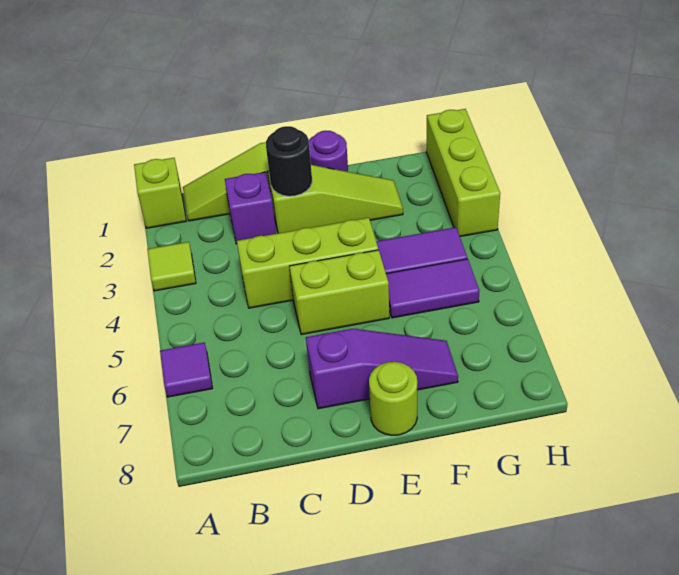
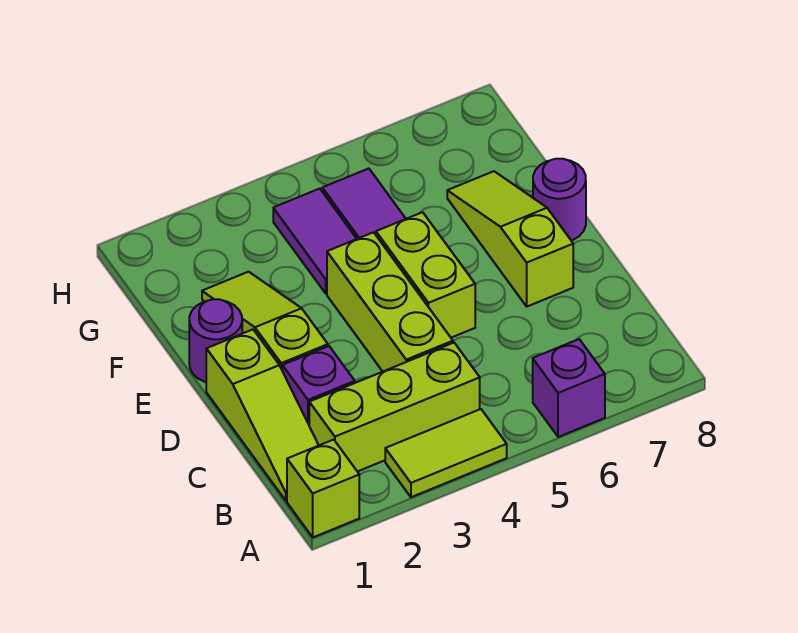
lime tile A3 level 1 -> lime tile A3:A4 level 1
purple tile A6 level 1 -> purple brick A6 level 1
black round brick D2 level 2 -> none
purple slope D7:F7 level 1 top D -> lime slope D7:F7 level 1 top D
lime round brick E8 level 1 -> purple round brick E8 level 1
lime brick H1:H3 level 1 -> lime brick B2:B4 level 1

